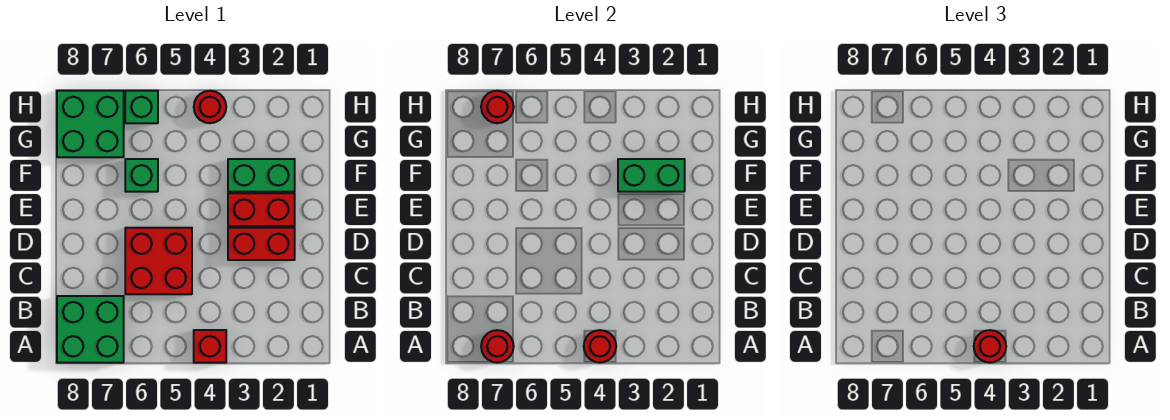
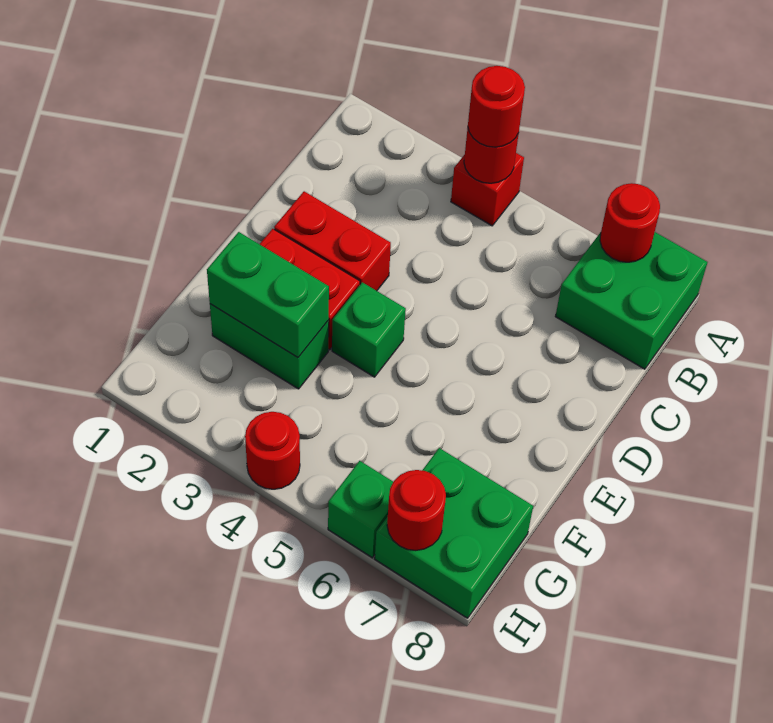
red brick C5:D6 level 1 -> none
green brick F6 level 1 -> green brick E4 level 1

